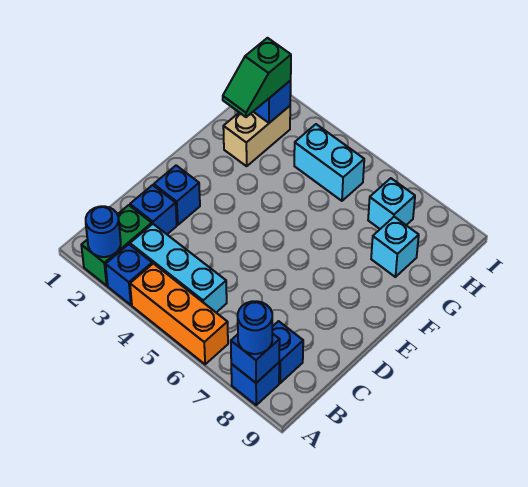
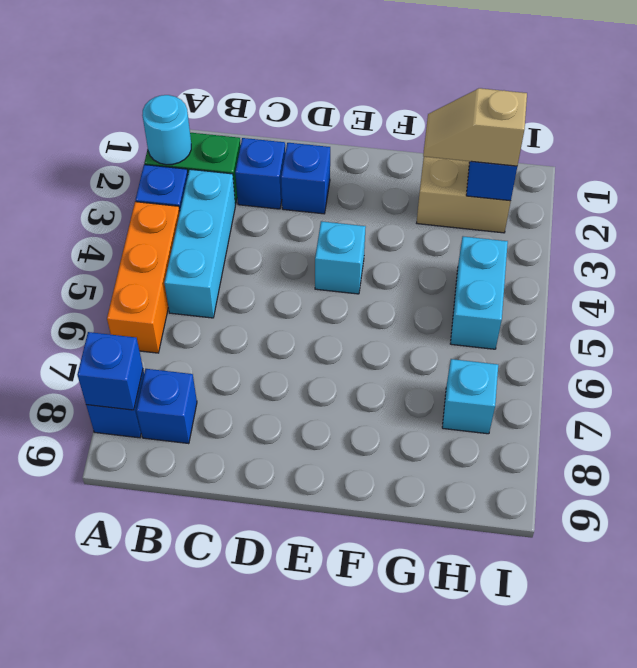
blue round brick A2 level 2 -> cyan round brick A2 level 2
blue round brick A8 level 3 -> none
green slope G2:H2 level 3 top H -> tan slope G2:H2 level 3 top H
cyan brick G8 level 1 -> cyan brick E4 level 1

